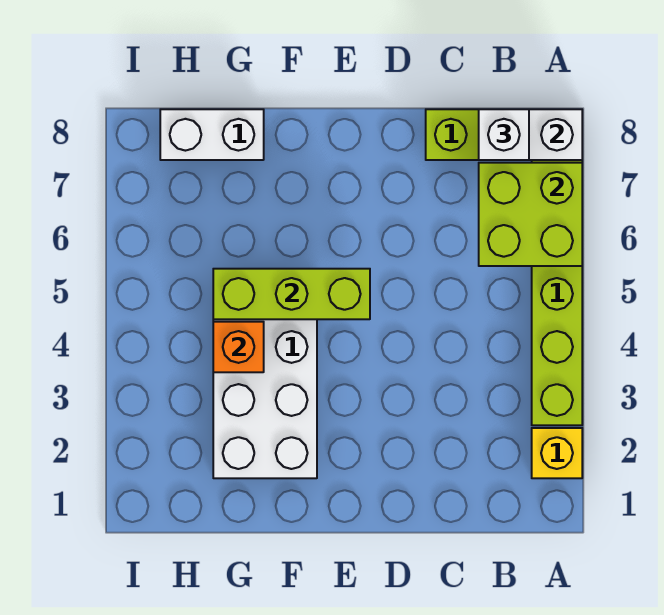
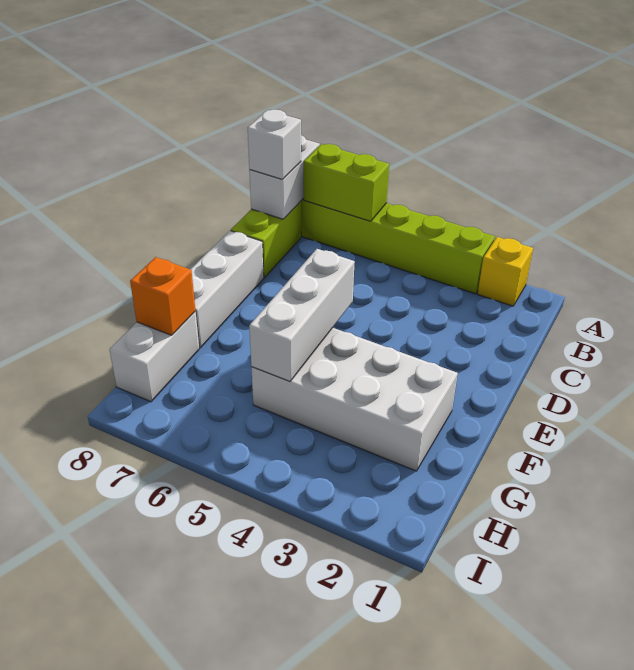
lime brick A6:B7 level 2 -> lime brick A6:A7 level 2
none -> white brick D8:F8 level 1
lime brick E5:G5 level 2 -> white brick E5:G5 level 2
orange brick G4 level 2 -> orange brick G8 level 2

